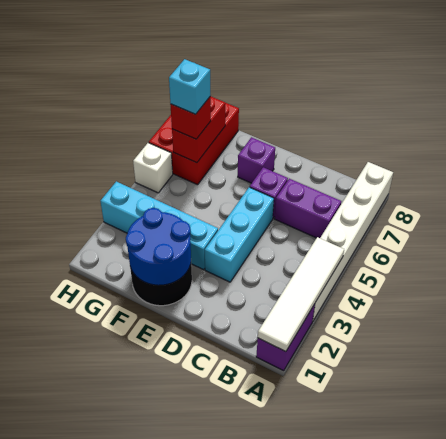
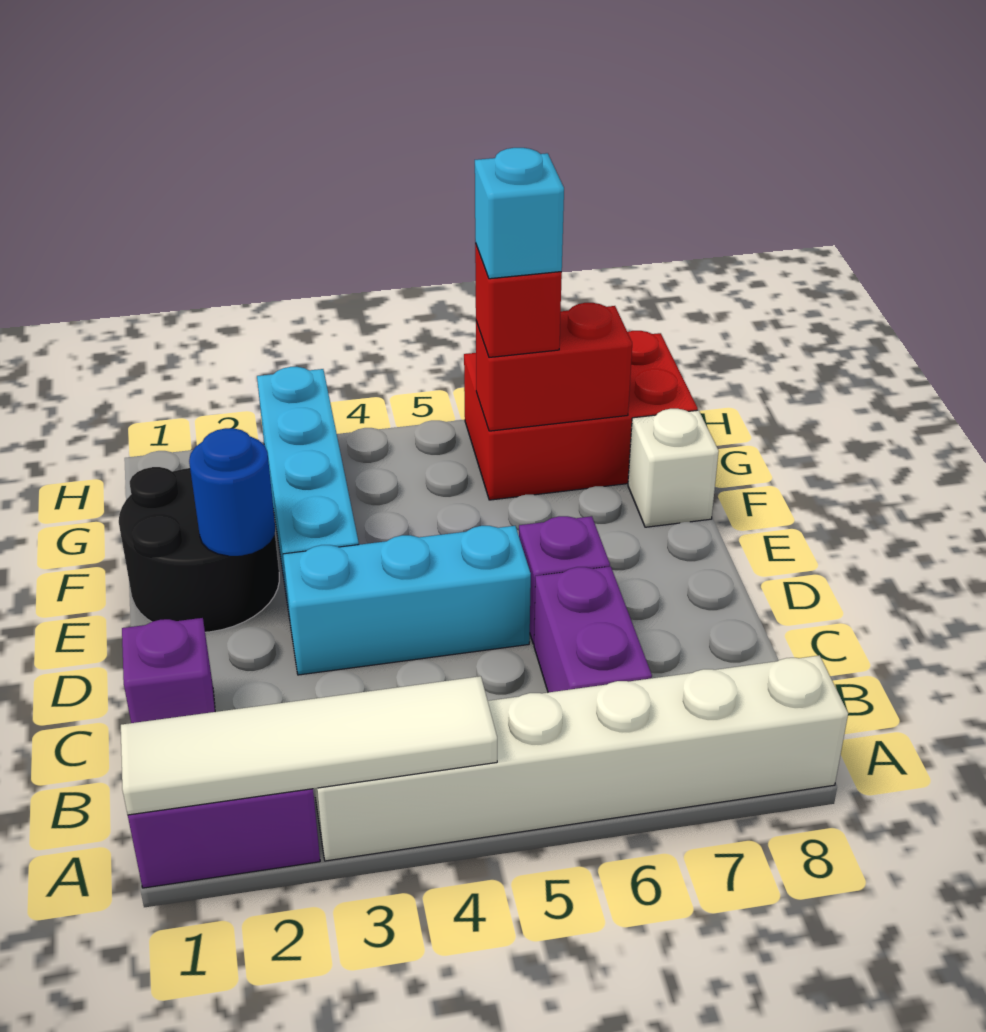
blue round brick E1:F2 level 2 -> blue round brick E2 level 2
purple brick E7 level 1 -> purple brick C1 level 1
white brick H5 level 1 -> white brick F8 level 1

